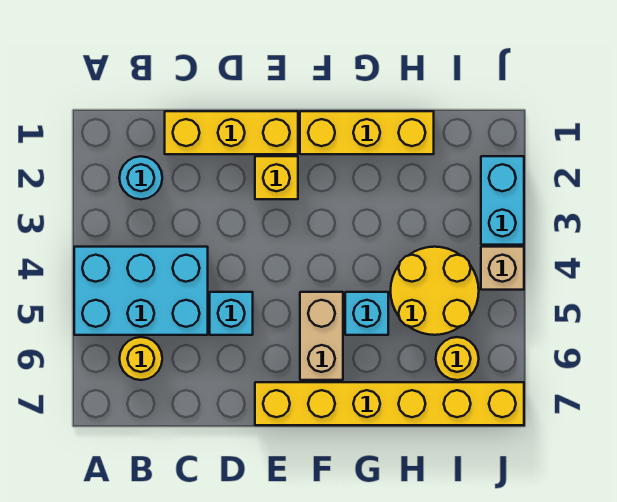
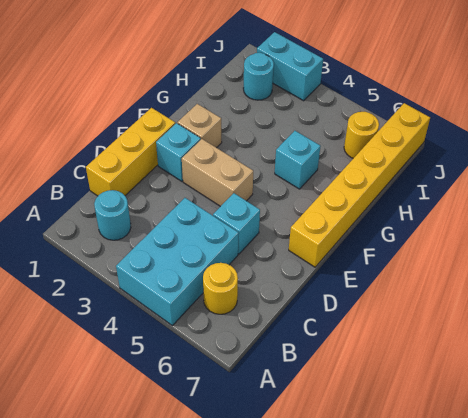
yellow brick E2 level 1 -> cyan brick E2 level 1
yellow brick F1:H1 level 1 -> none
tan brick F5:F6 level 1 -> tan brick E3:E4 level 1
yellow round brick H4:I5 level 1 -> none
none -> cyan round brick I2 level 1
tan brick J4 level 1 -> tan brick F2 level 1

